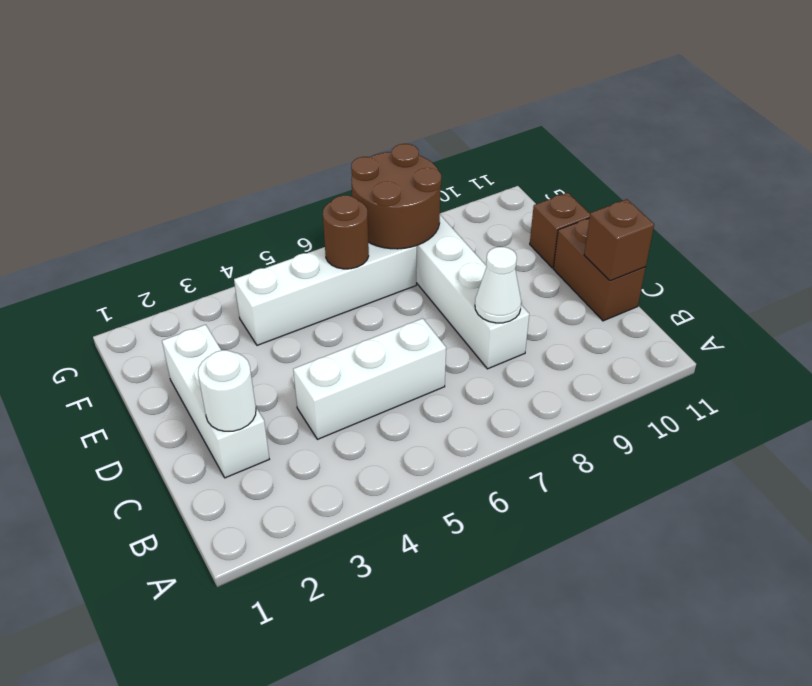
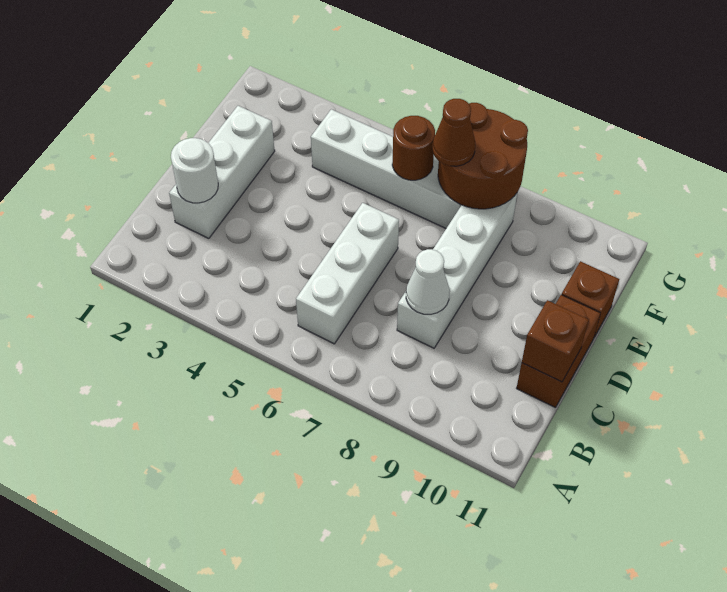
white brick C4:C6 level 1 -> white brick B6:D6 level 1
none -> brown cone F7 level 3

